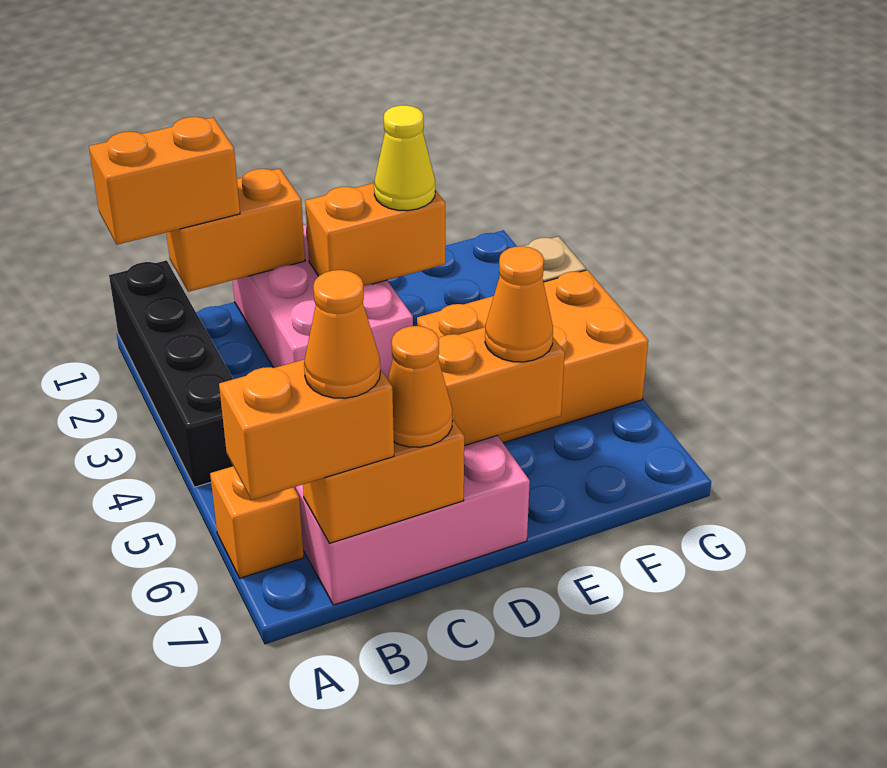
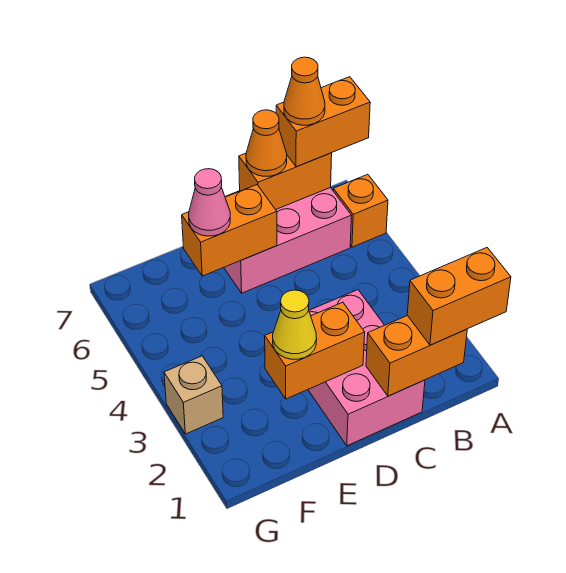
black brick A1:A4 level 1 -> none
orange brick E4:G5 level 1 -> none
orange cone E6 level 3 -> pink cone E6 level 3

